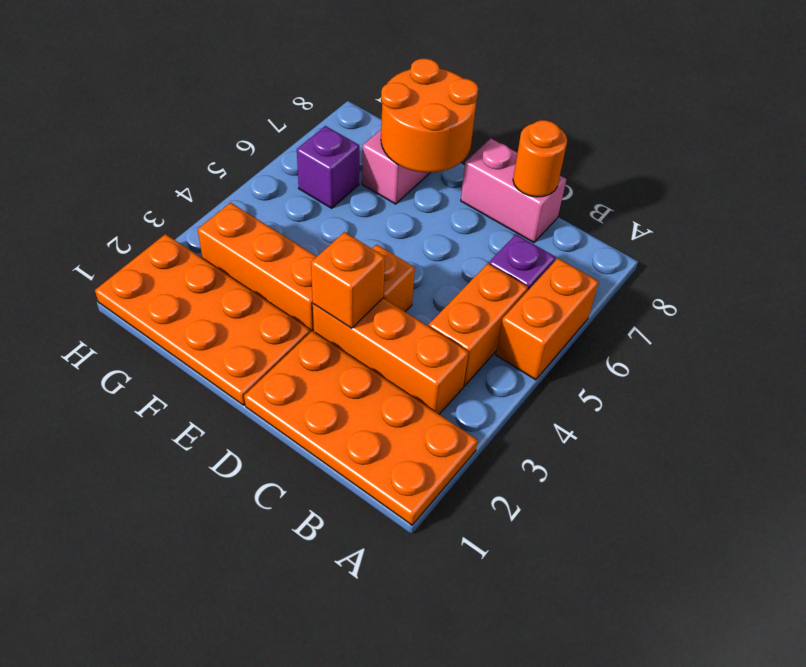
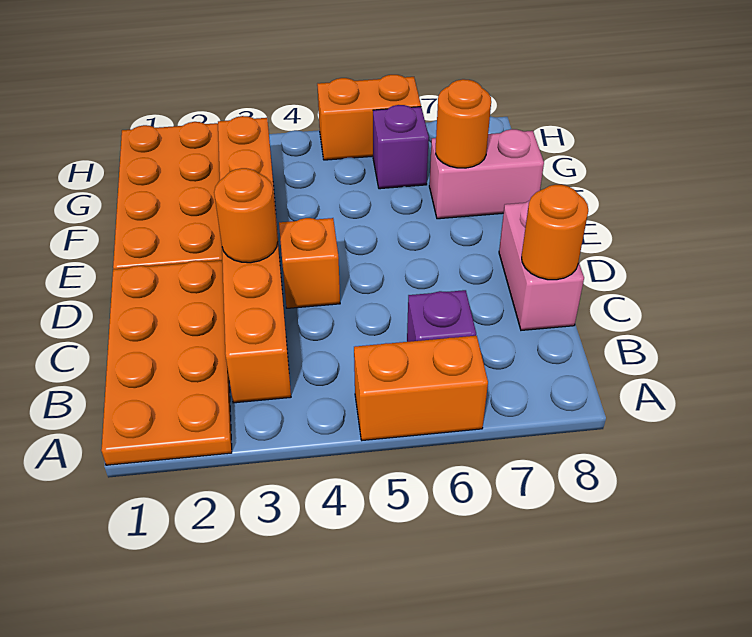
orange brick B4:B5 level 1 -> orange brick H5:H6 level 1
orange brick D3 level 2 -> orange round brick D3 level 2
orange round brick E7:F8 level 2 -> orange round brick F7 level 2

